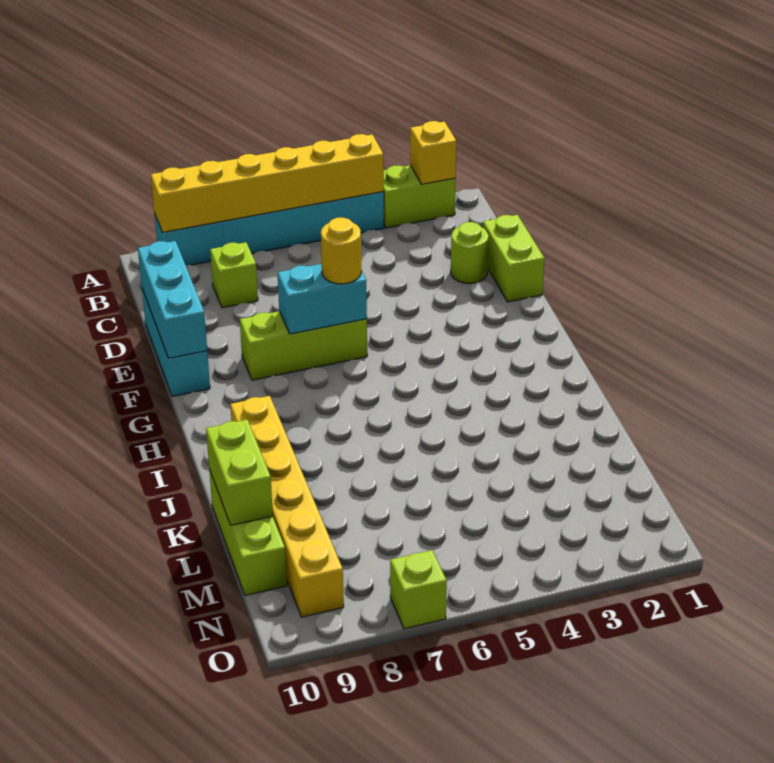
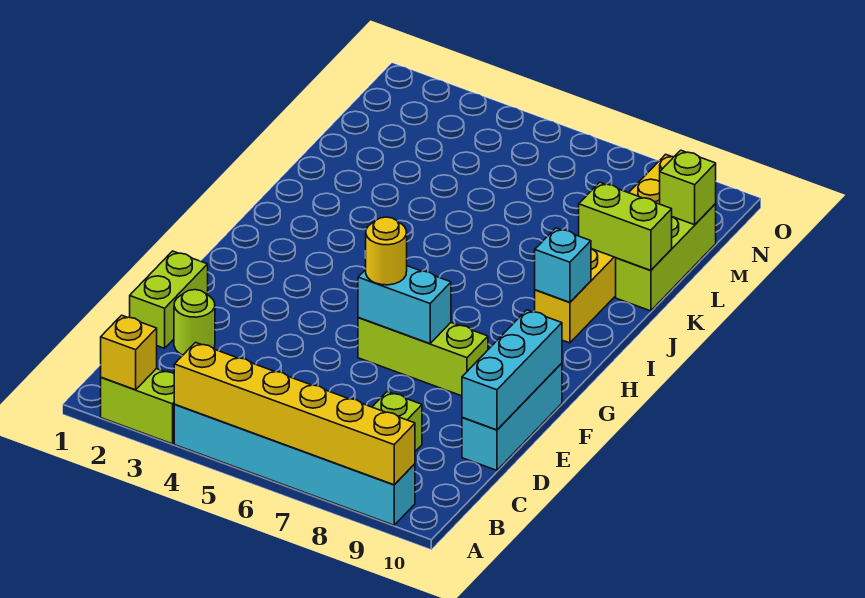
none -> cyan brick I9 level 2
lime brick K10:L10 level 2 -> lime brick K9:K10 level 2
lime brick O7 level 1 -> lime brick M10 level 2

